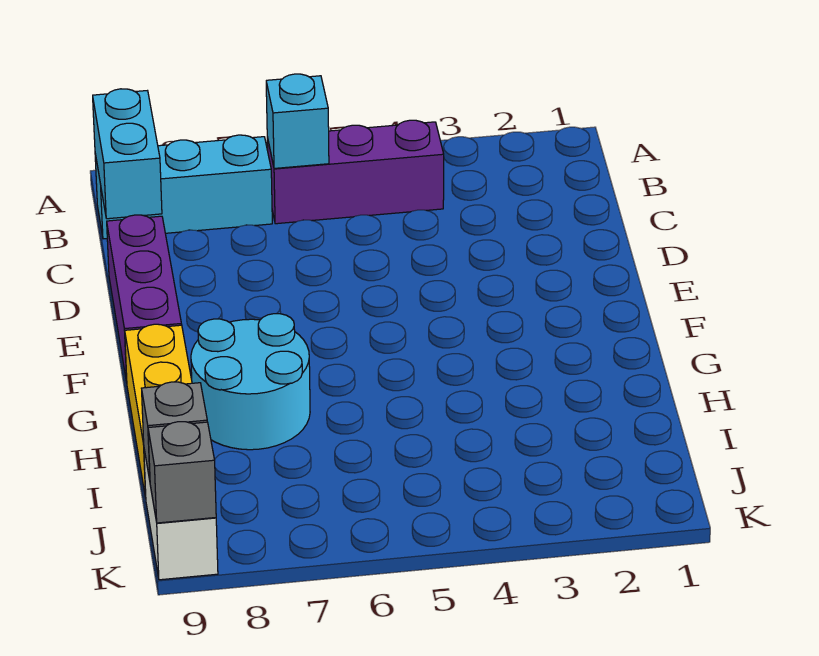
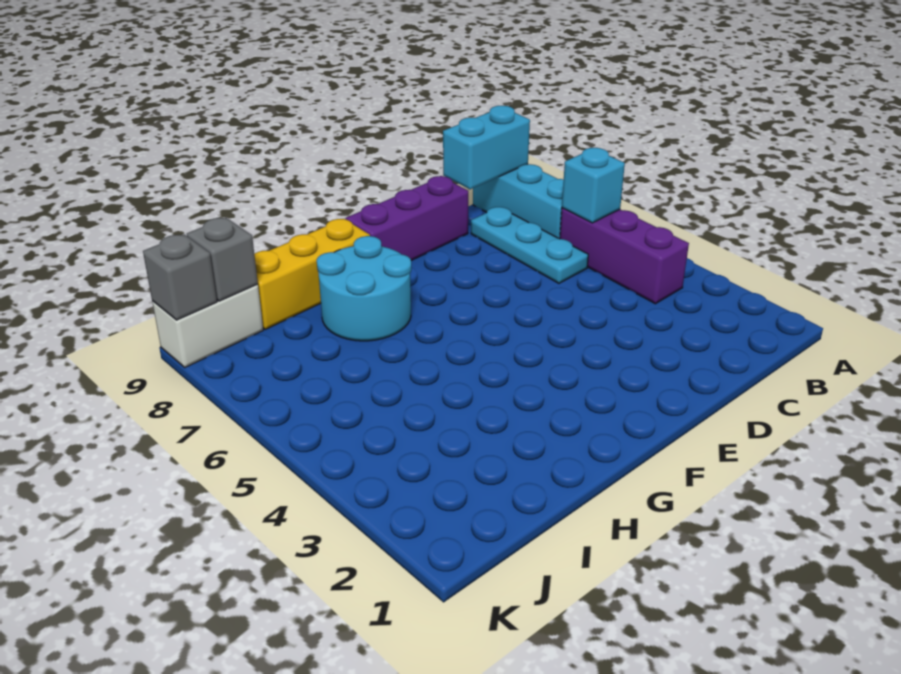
none -> cyan plate C6:C8 level 1

